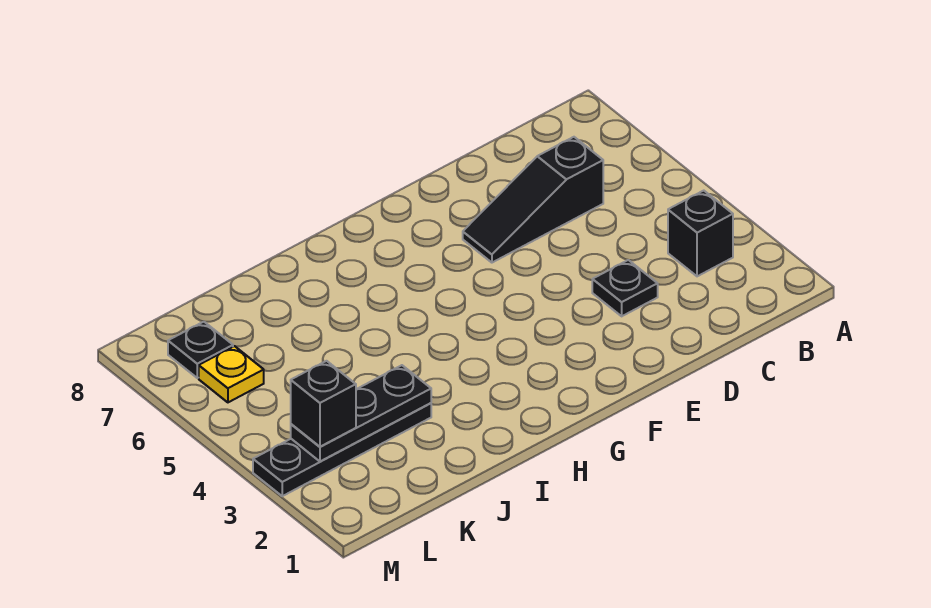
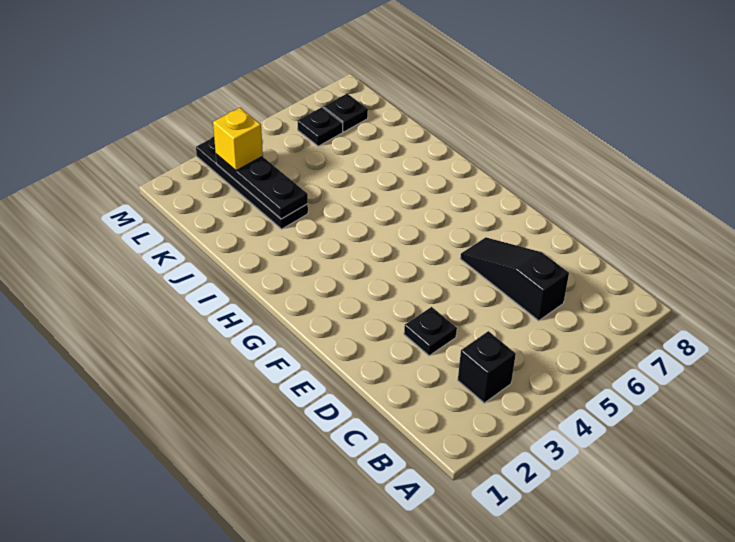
black brick L3 level 3 -> yellow brick L3 level 3
yellow plate L6 level 1 -> black plate L6 level 1

